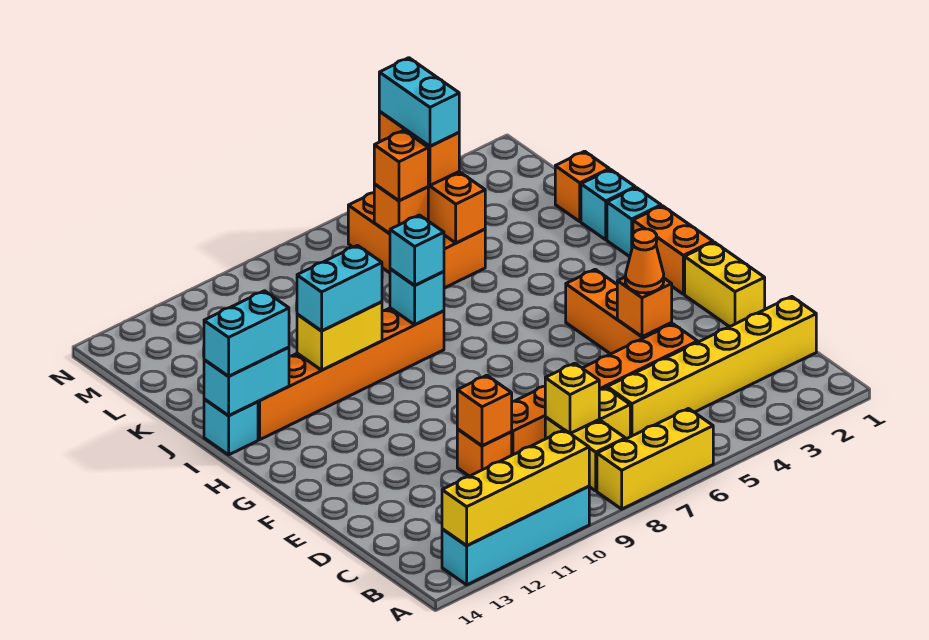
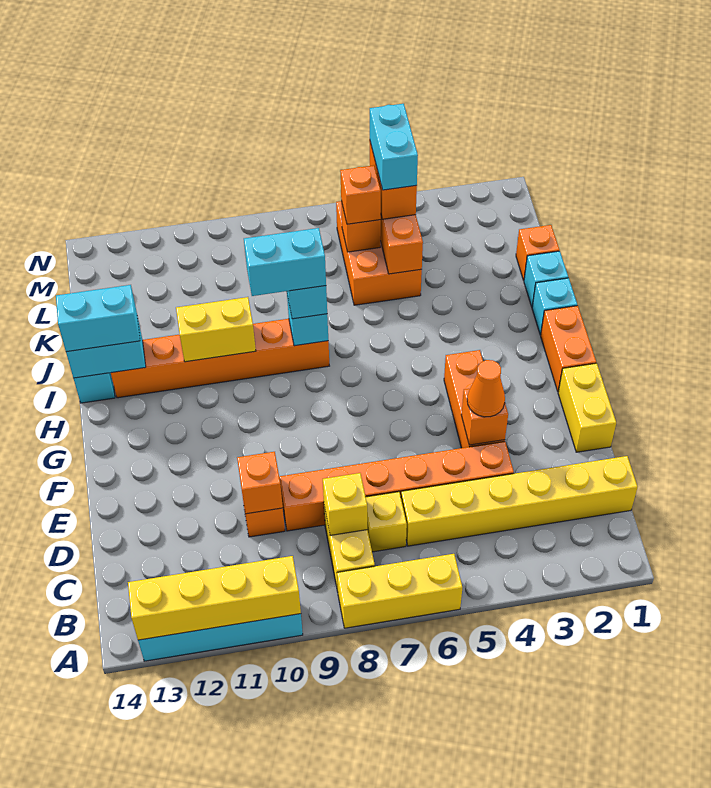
cyan brick I10:I11 level 3 -> cyan brick I8:I9 level 4

